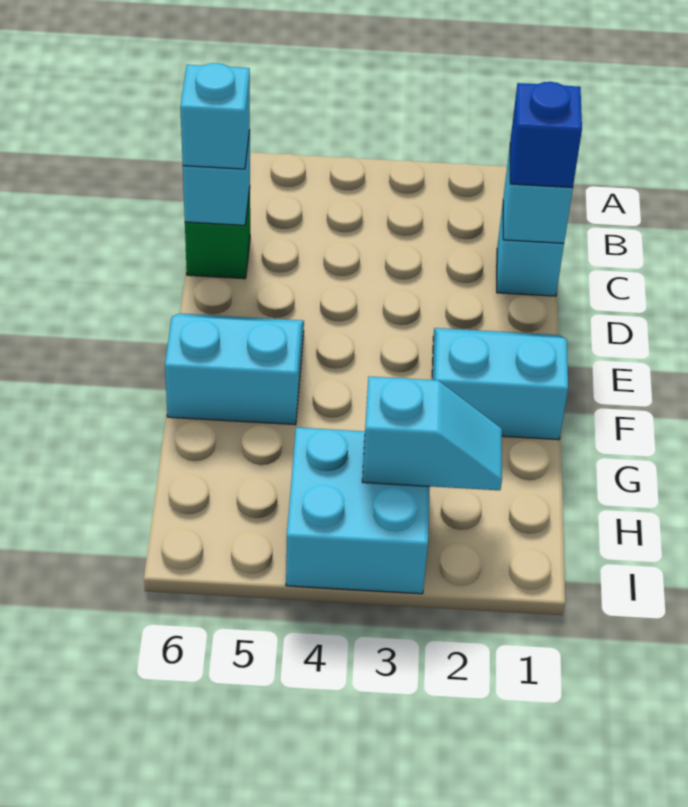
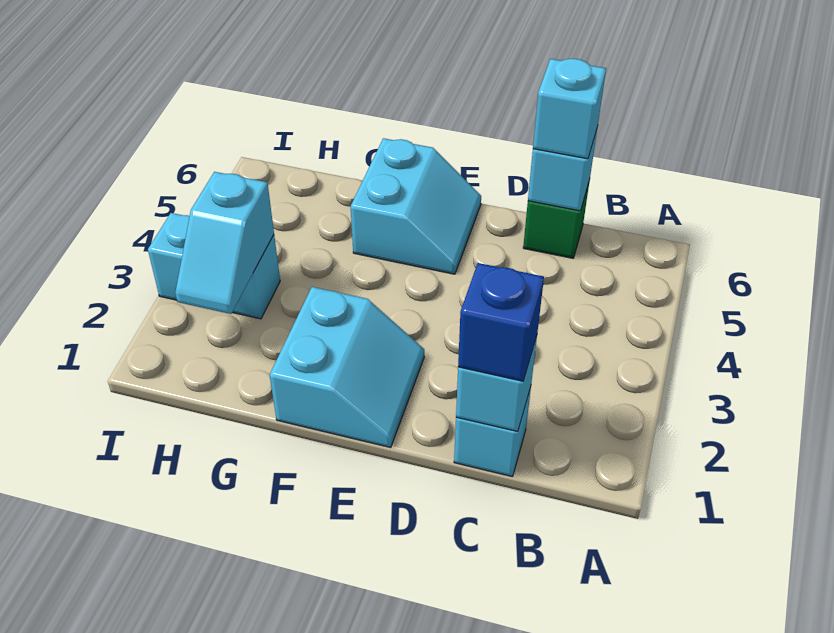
cyan brick H3:I4 level 1 -> cyan brick H3:I3 level 1

